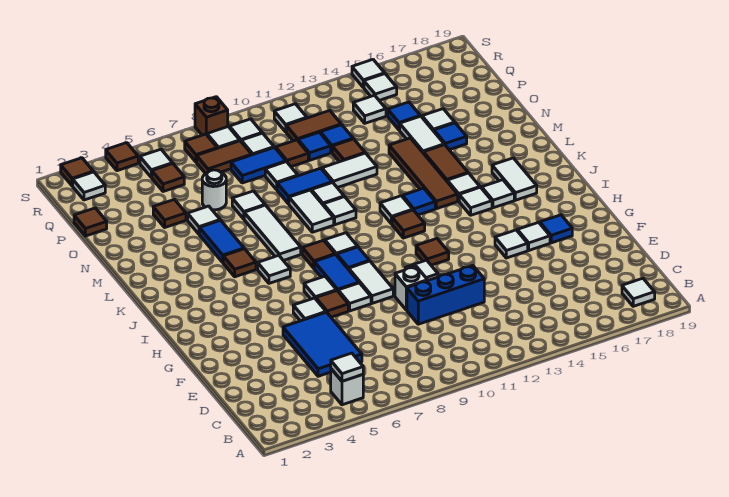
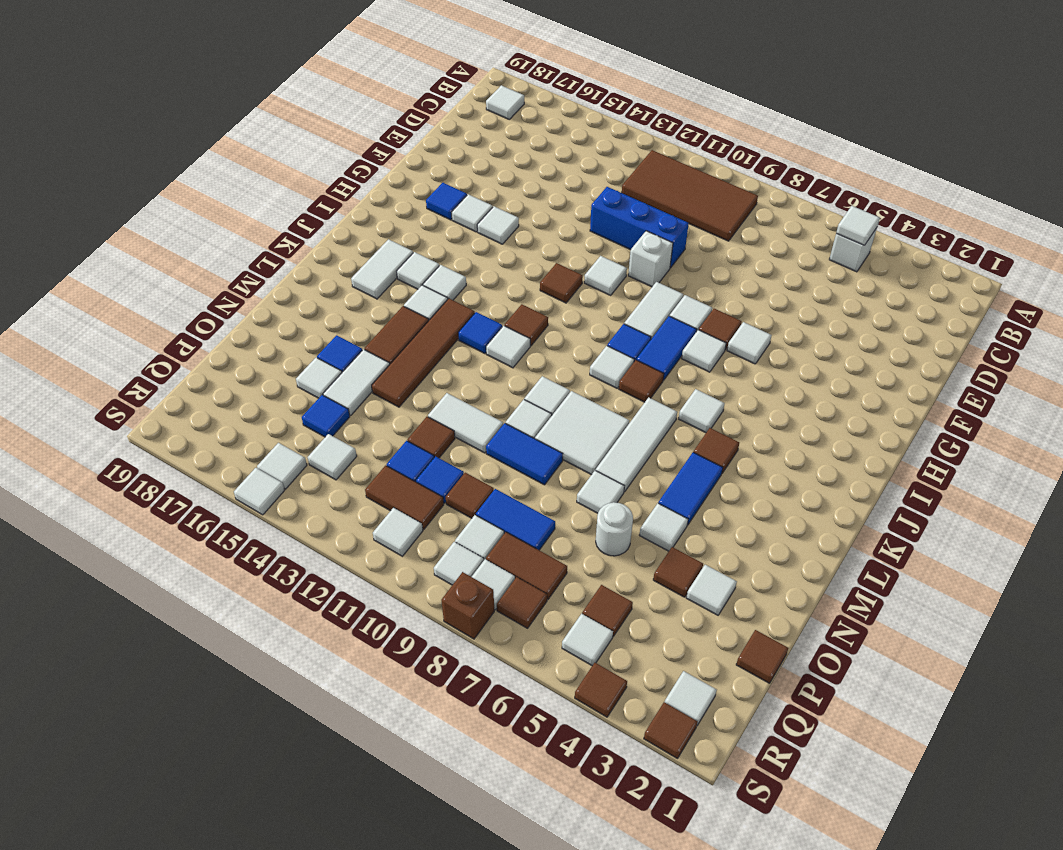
none -> brown tile B9:C12 level 1
blue tile D5:F6 level 1 -> none
white tile L9:M9 level 1 -> white tile L8:M9 level 1
white tile O9 level 1 -> white tile O3 level 1

